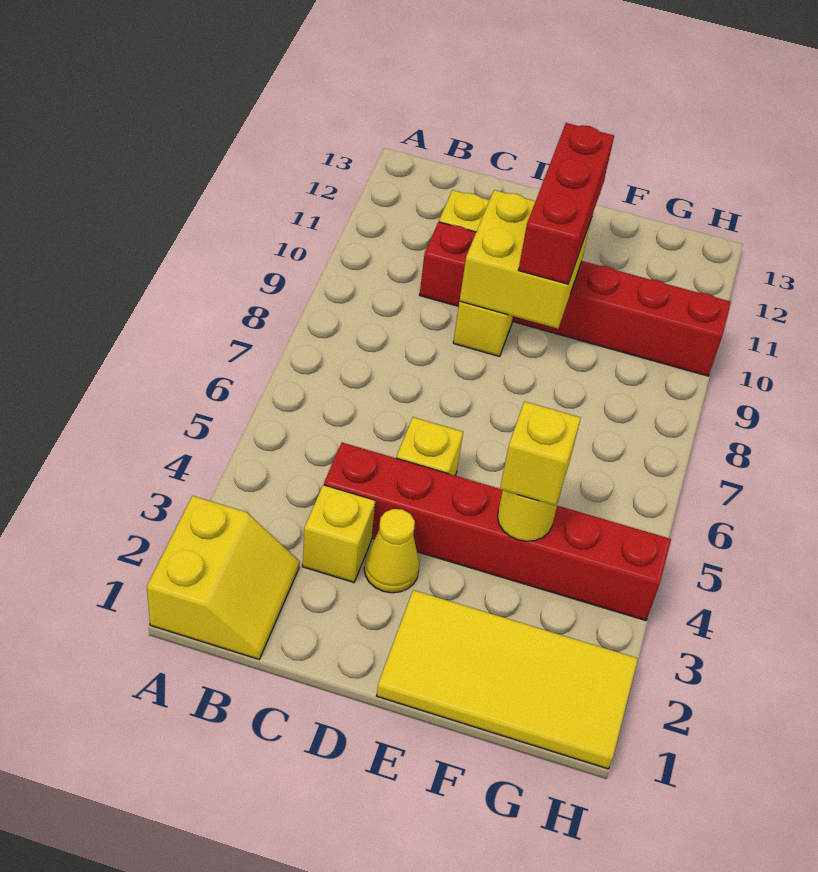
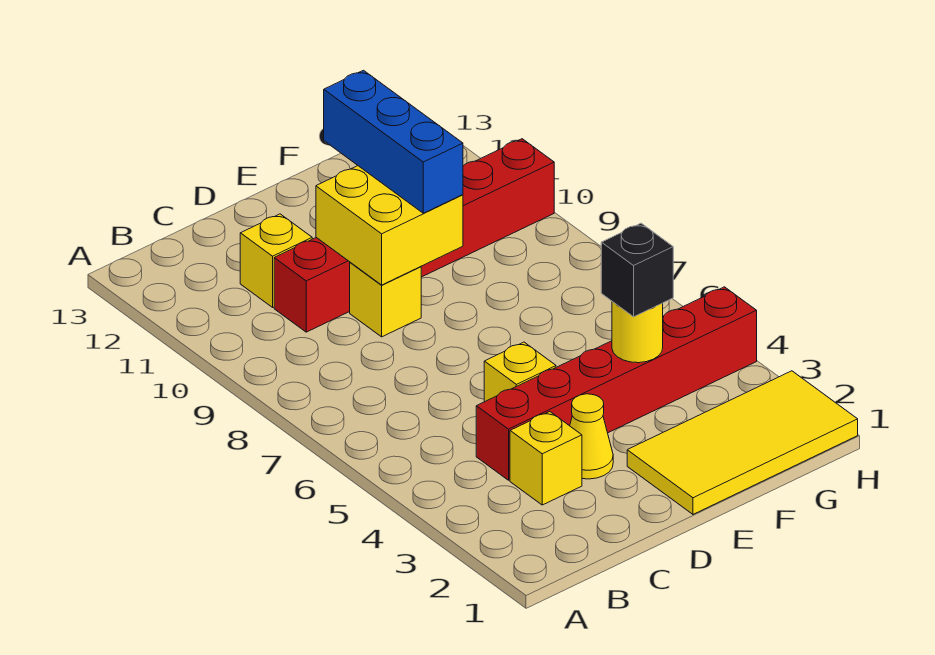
yellow slope A1:B2 level 1 top A -> none
red brick E9:E11 level 3 -> blue brick E9:E11 level 3
yellow brick F4 level 3 -> black brick F4 level 3

